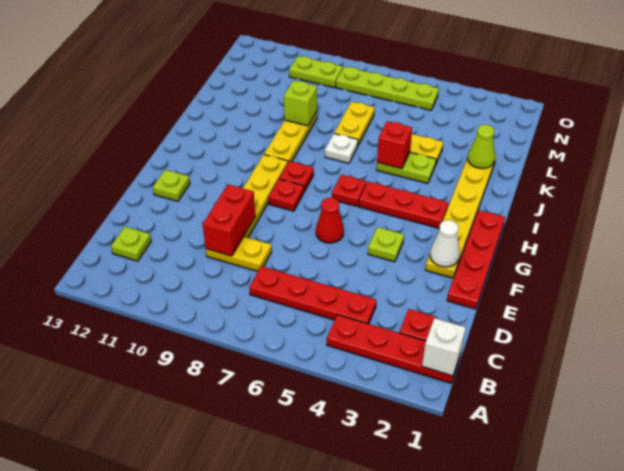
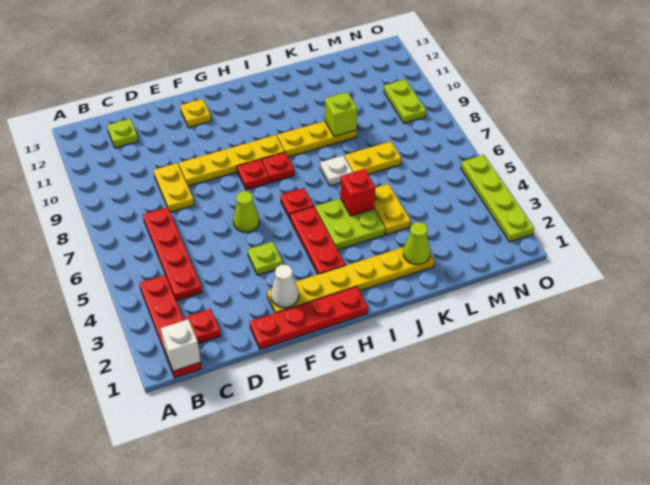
red brick D9:E9 level 2 -> none
red cone F6 level 1 -> lime cone F6 level 1
lime plate F12 level 1 -> yellow plate F12 level 1
lime plate J4:J5 level 1 -> lime plate I4:J5 level 1
lime plate N5:N8 level 1 -> lime plate O2:O5 level 1

